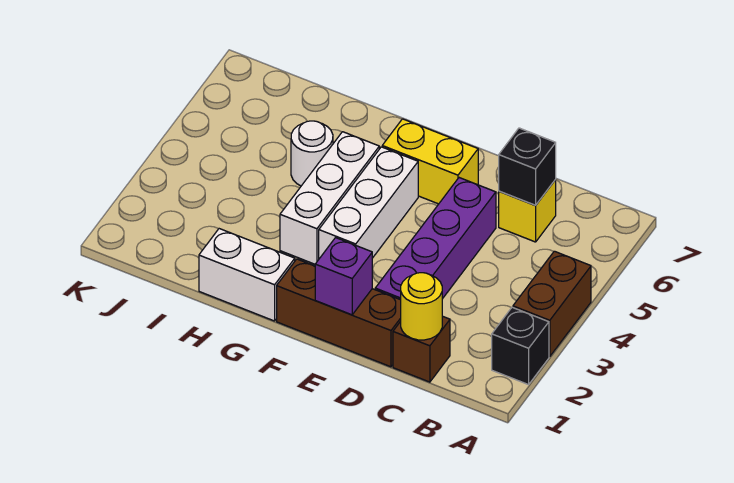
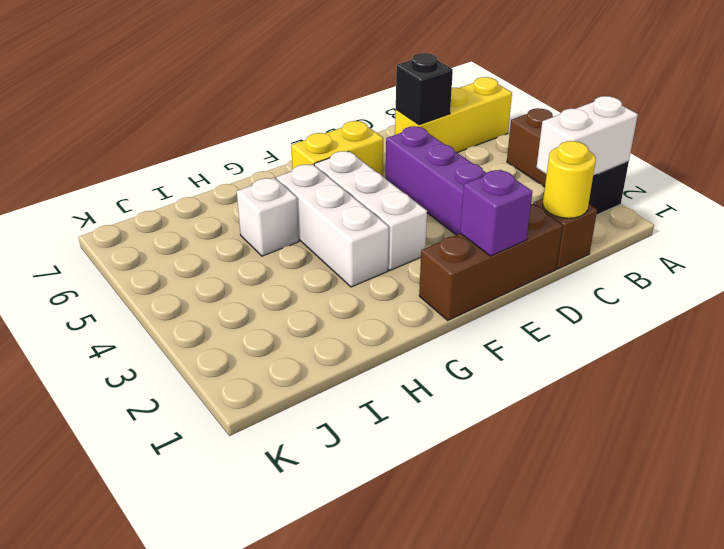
yellow brick C6 level 1 -> yellow brick A6:C6 level 1
white brick G1:H1 level 1 -> white brick A2:B2 level 2
white round brick H5 level 1 -> white brick H5 level 1

